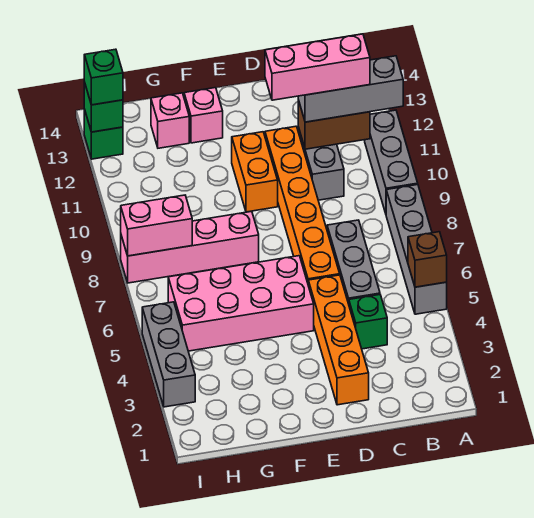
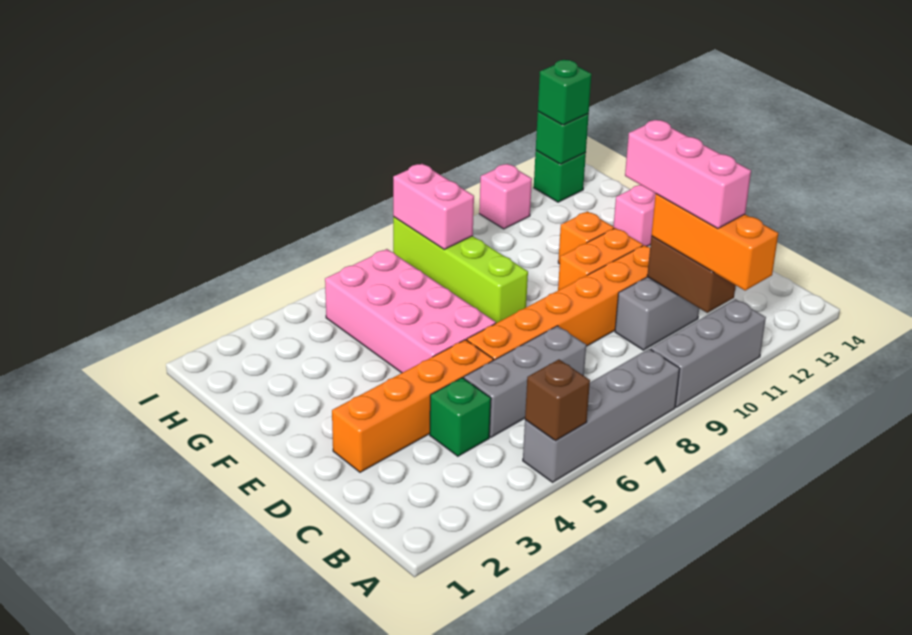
grey brick A11:C11 level 3 -> orange brick A11:C11 level 3
pink brick F8:I8 level 1 -> lime brick F8:I8 level 1
none -> orange brick F11 level 1
pink brick G13 level 1 -> pink brick I11 level 1
grey brick I3:I5 level 1 -> none

